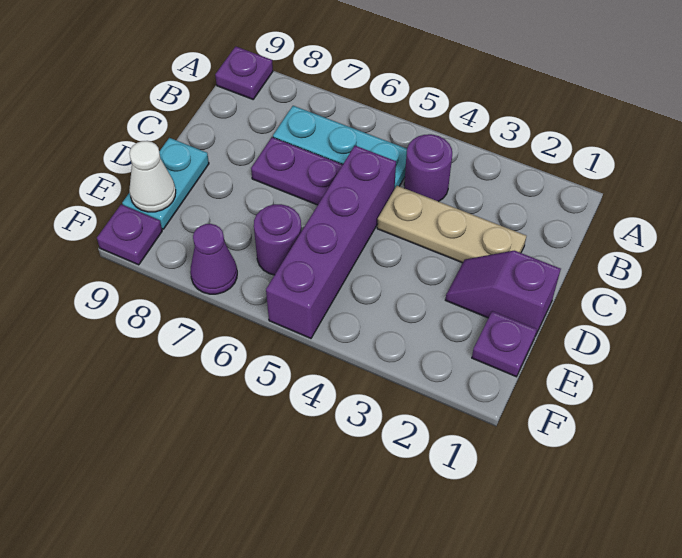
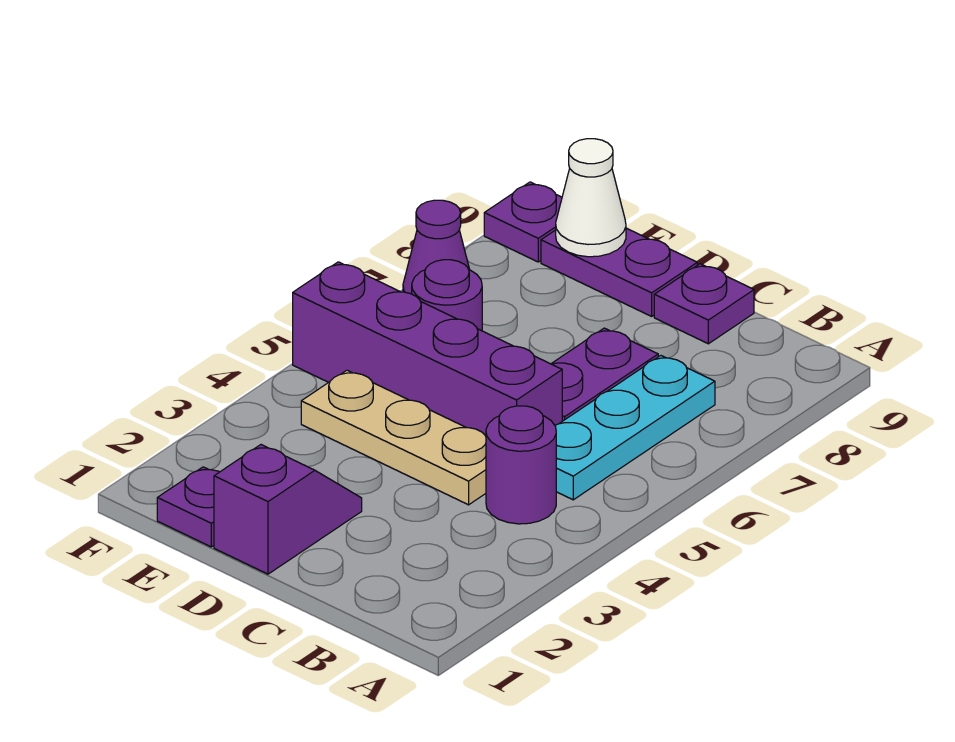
purple plate A9 level 1 -> purple plate C9 level 1
tan plate C2:C4 level 1 -> tan plate C4:E4 level 1
cyan plate D9:E9 level 1 -> purple plate D9:E9 level 1

